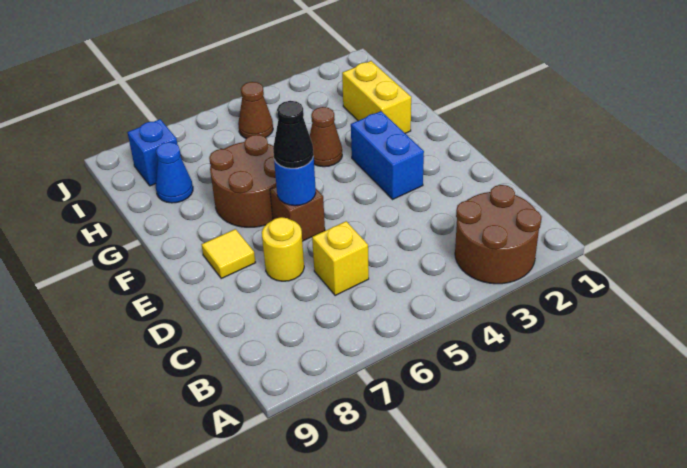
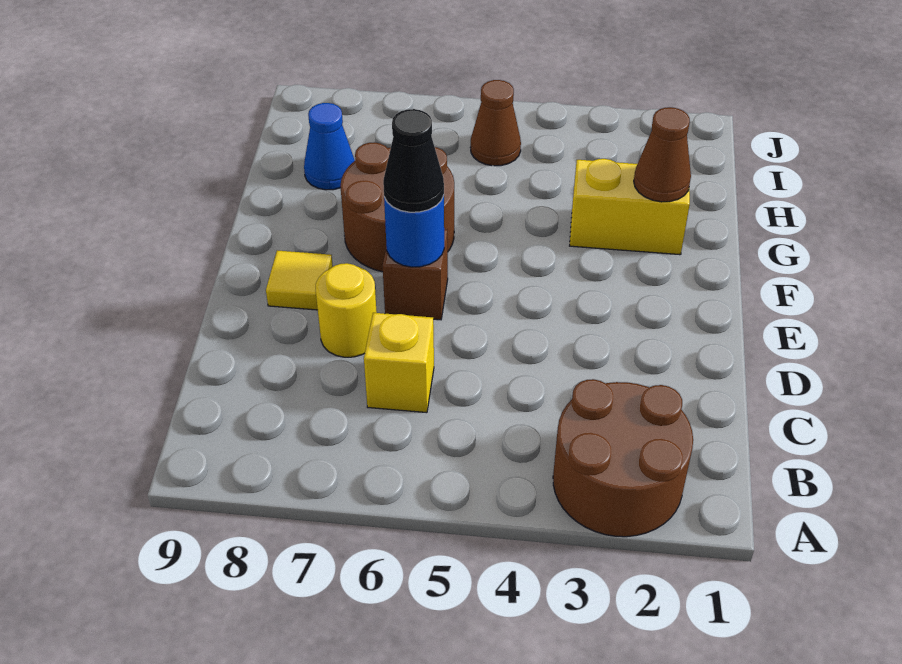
blue brick E3:F3 level 1 -> none
yellow brick G2:H2 level 1 -> yellow brick G2:G3 level 1
brown cone G4 level 1 -> brown cone G2 level 2
blue brick I8 level 1 -> none

